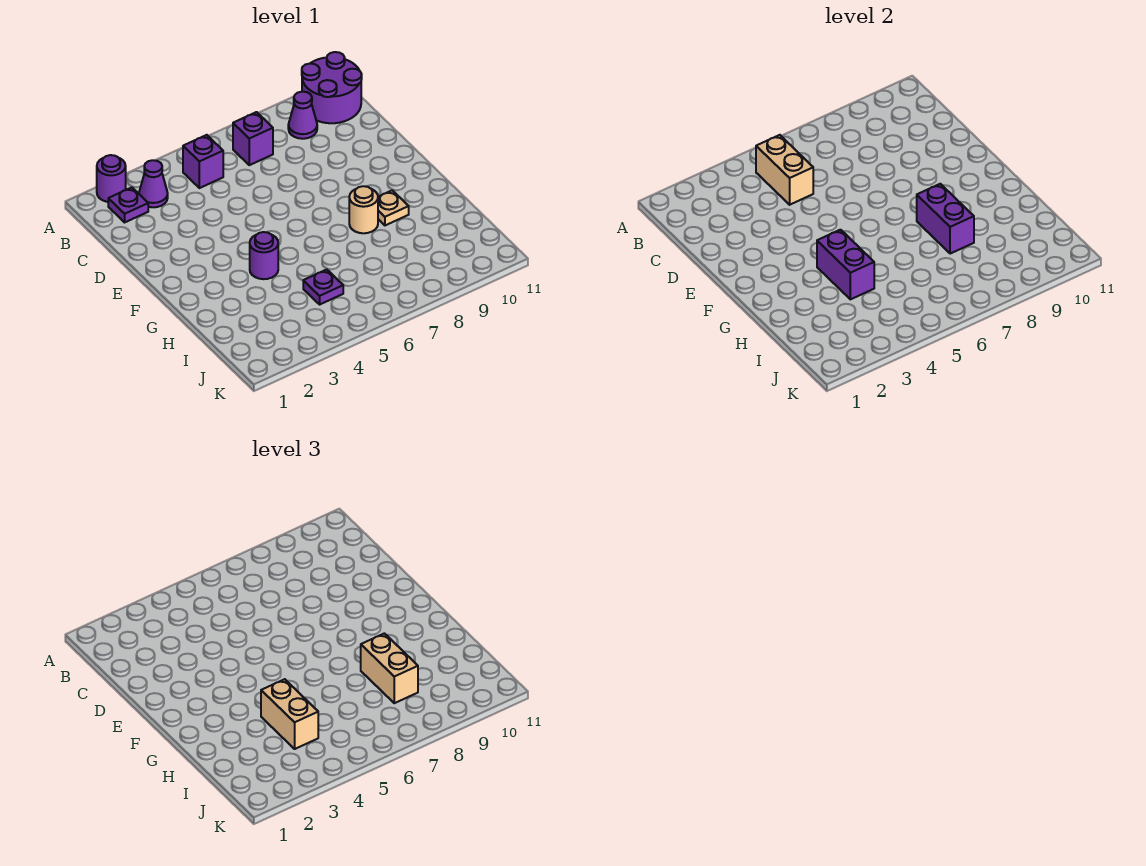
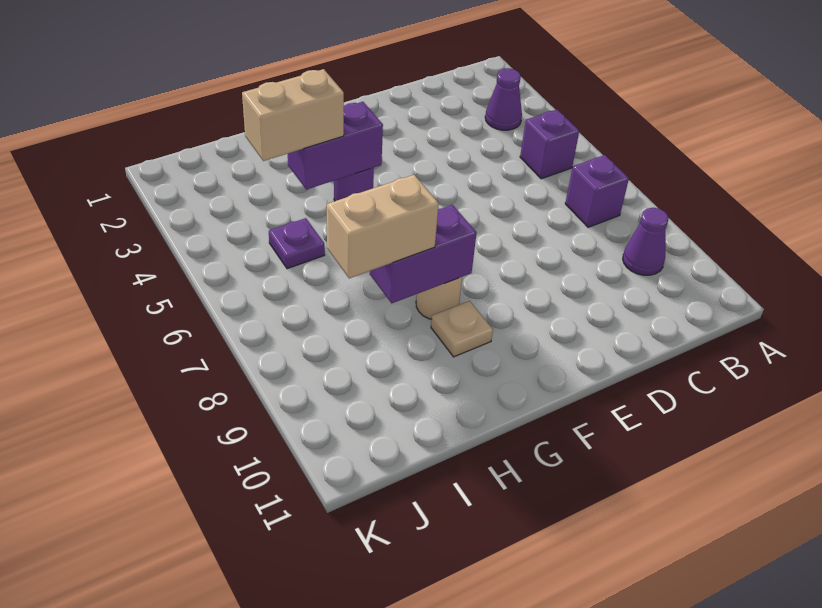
purple round brick A2 level 1 -> none
purple round brick A10:B11 level 1 -> none
purple plate B2 level 1 -> none
tan brick B5:C5 level 2 -> none

